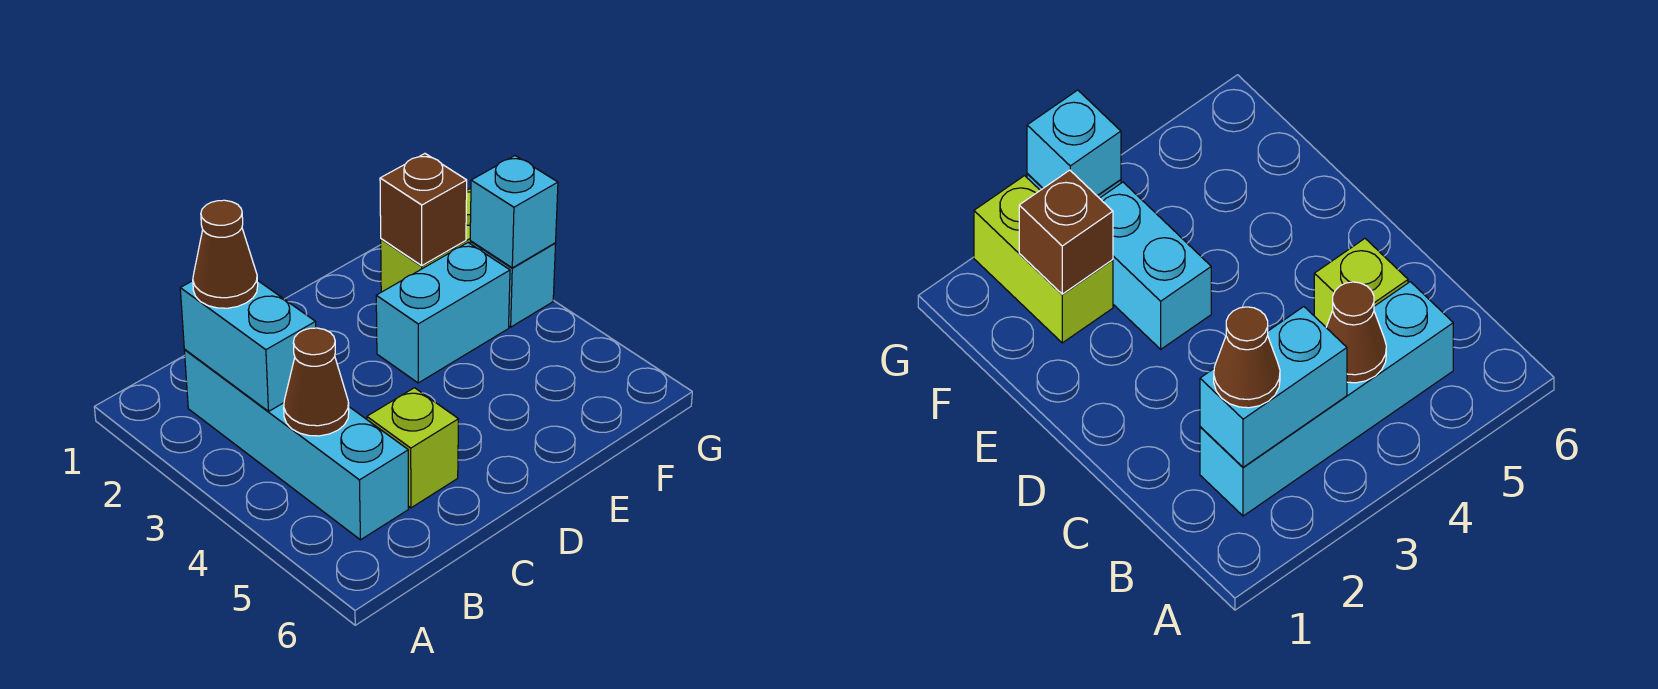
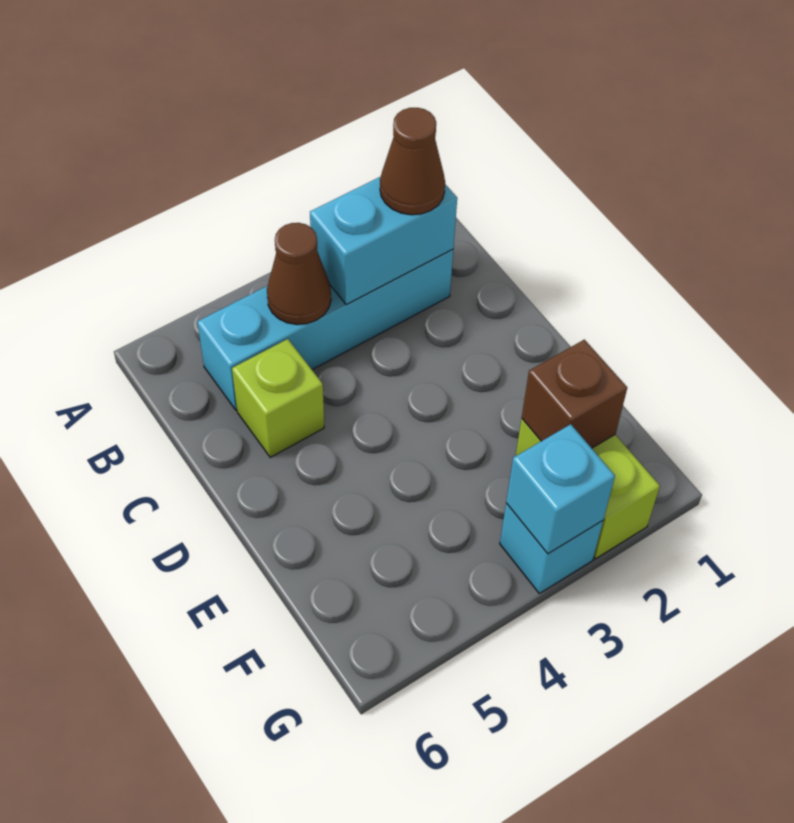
cyan brick E3:F3 level 1 -> none

